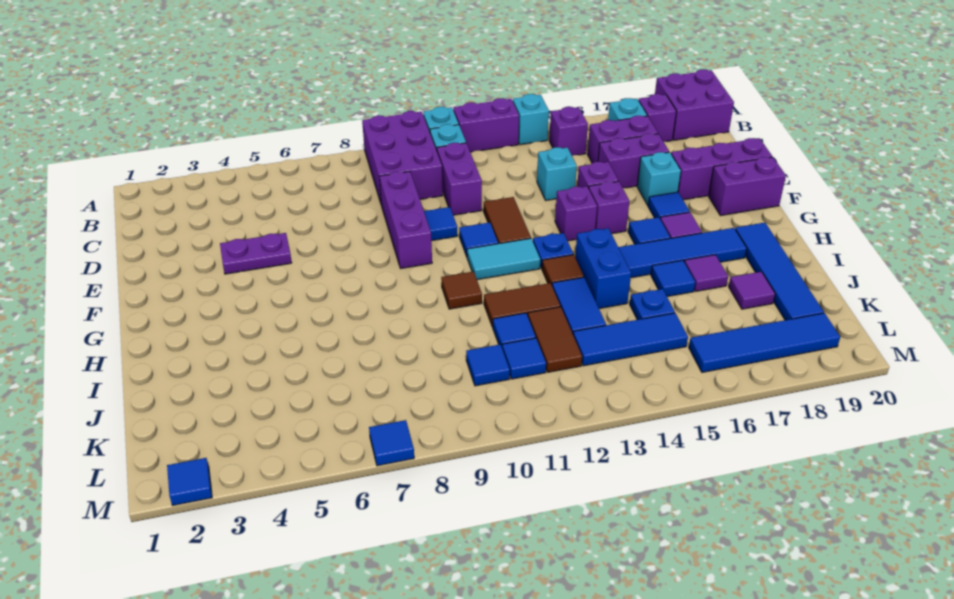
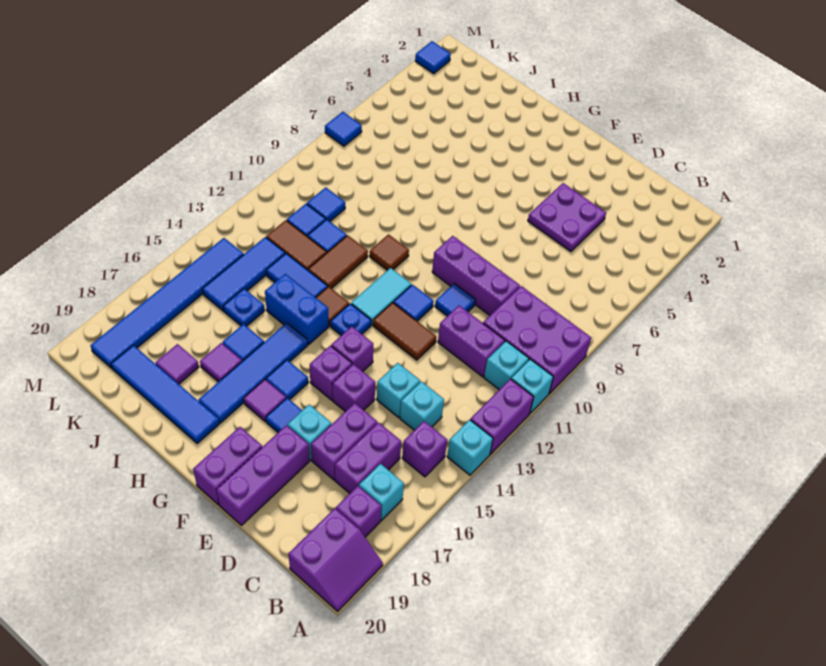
purple brick A19:B20 level 1 -> purple slope A19:B20 level 1 top B
none -> cyan brick C14 level 1
purple plate E4:E5 level 1 -> purple plate D4:E5 level 1
blue tile L16:L19 level 1 -> blue tile L14:L19 level 1

